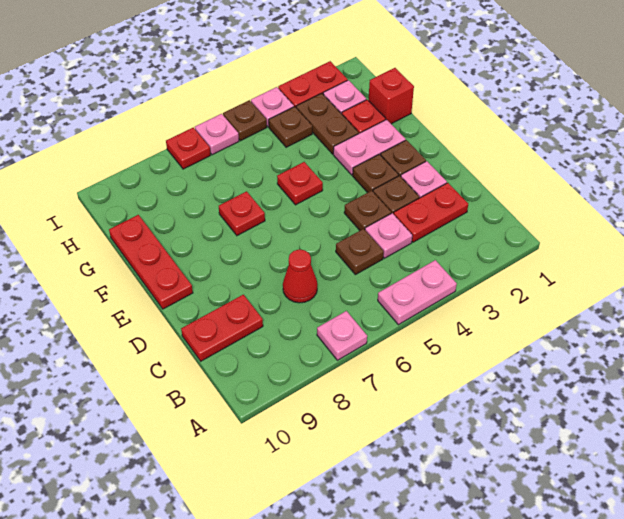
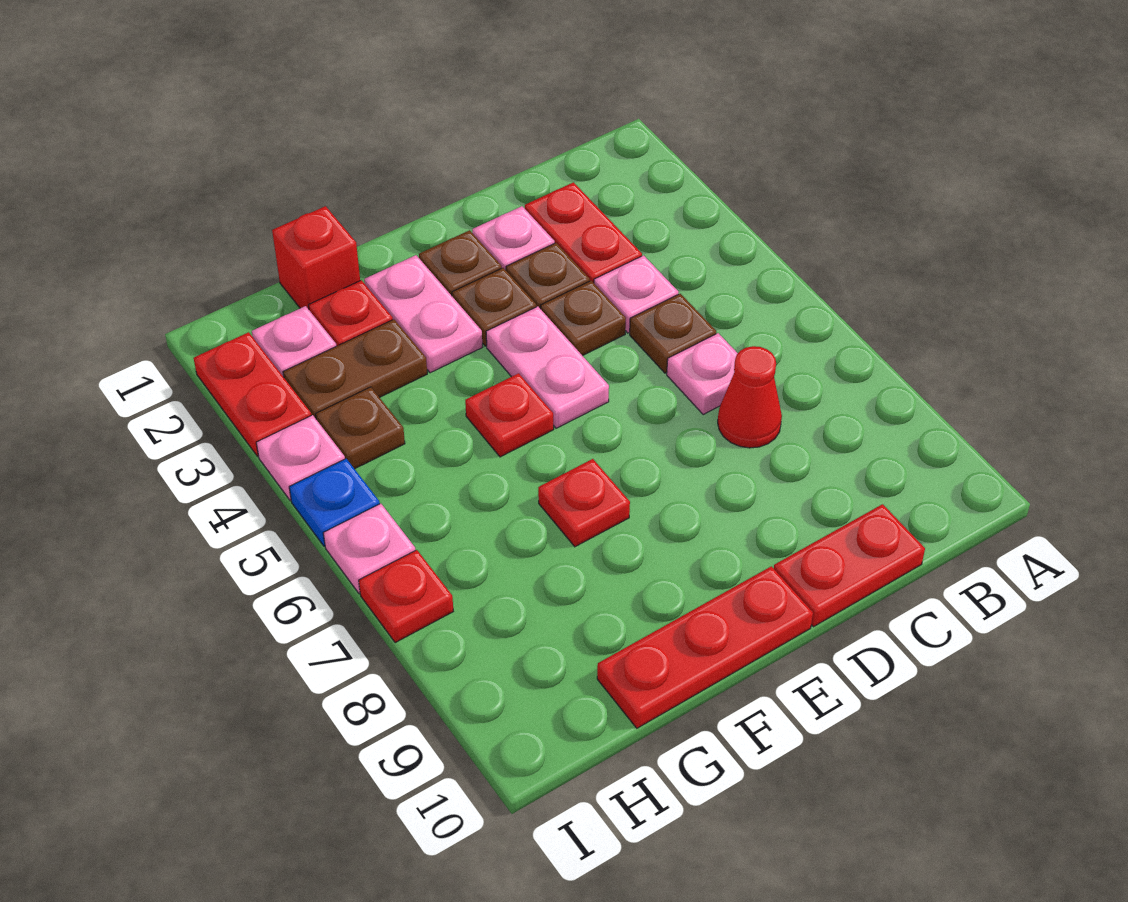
pink plate A4:A5 level 1 -> pink plate E4:E5 level 1
pink plate A7 level 1 -> pink plate C6 level 1
red plate C9:C10 level 1 -> red plate C10:D10 level 1
brown plate I5 level 1 -> blue plate I5 level 1

